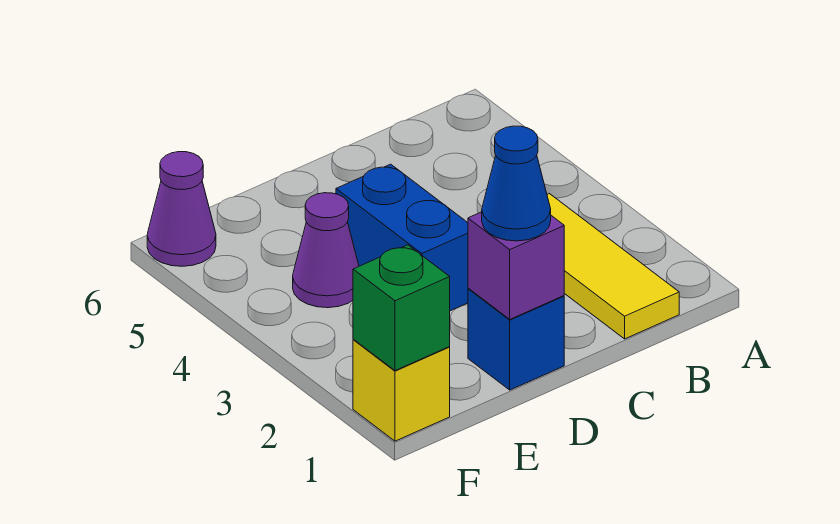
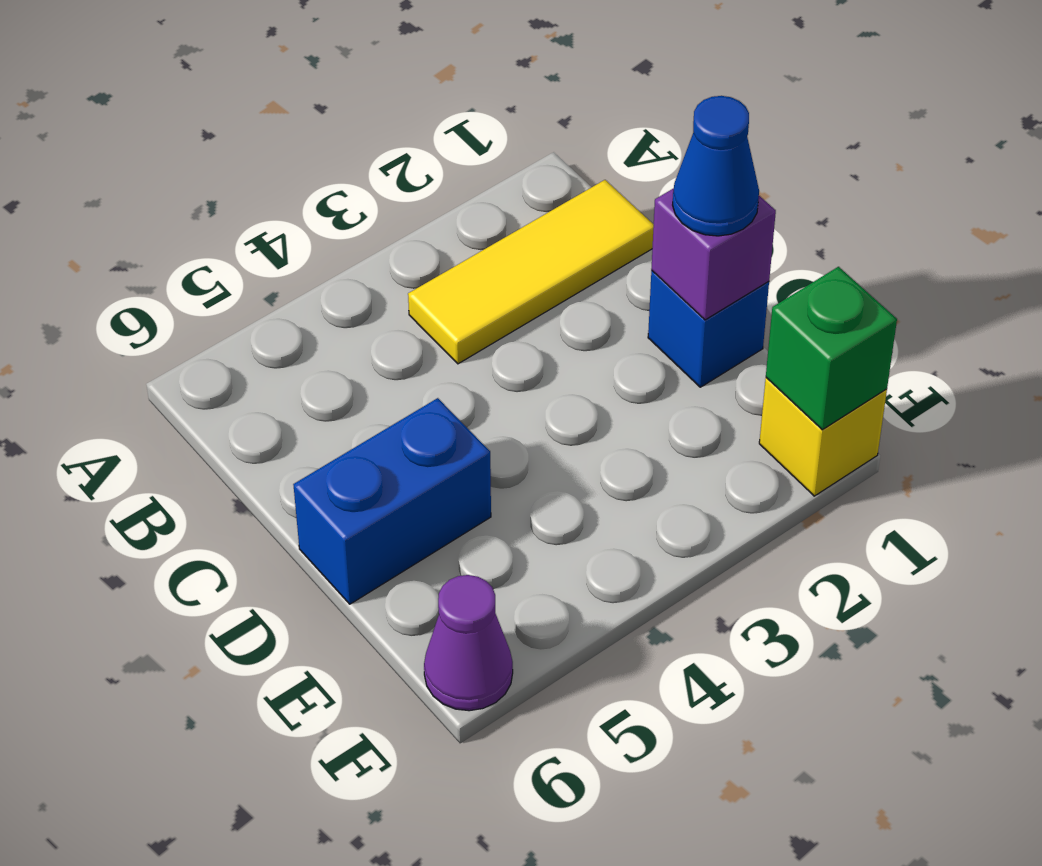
blue brick D3:D4 level 1 -> blue brick D5:D6 level 1
purple cone E4 level 1 -> none

